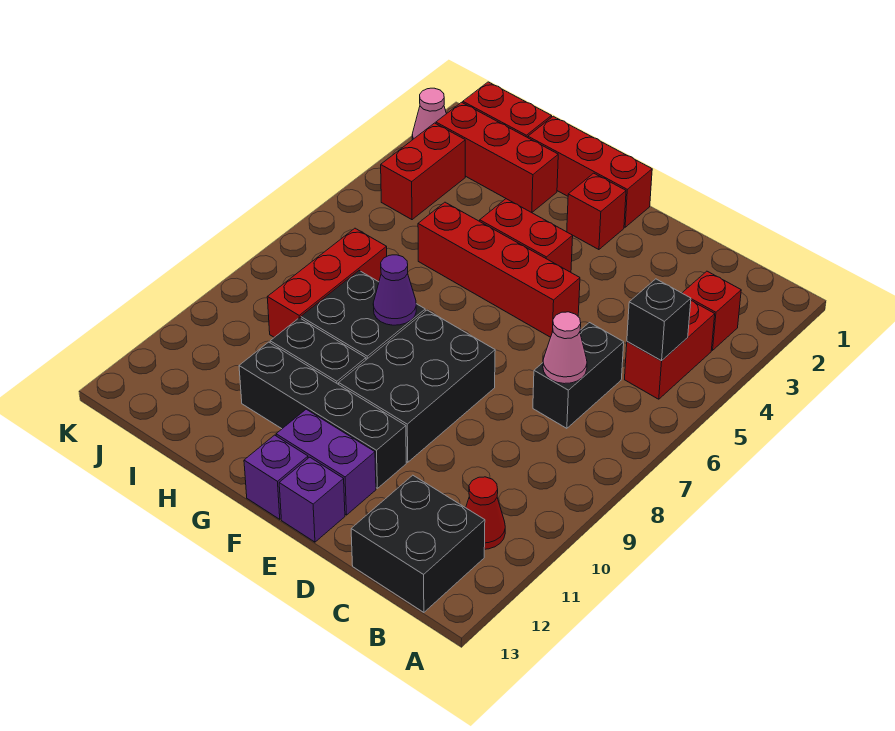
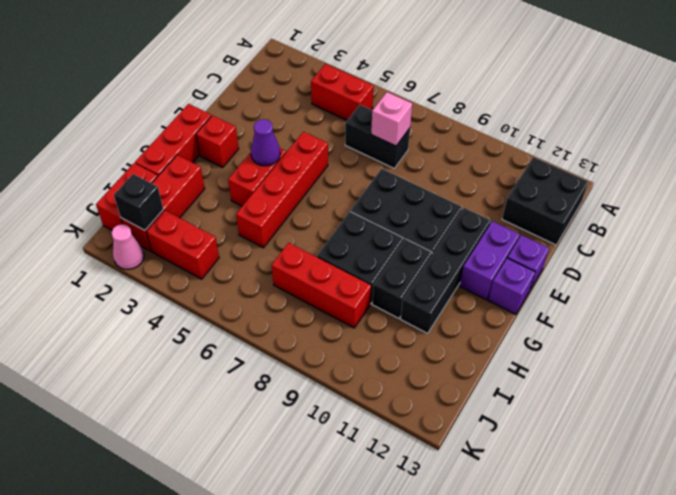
red brick B3 level 1 -> none
black brick B5 level 2 -> black brick J2 level 2
red cone B11 level 1 -> none
pink cone C7 level 2 -> pink brick C7 level 2
purple cone G8 level 2 -> purple cone F4 level 2

